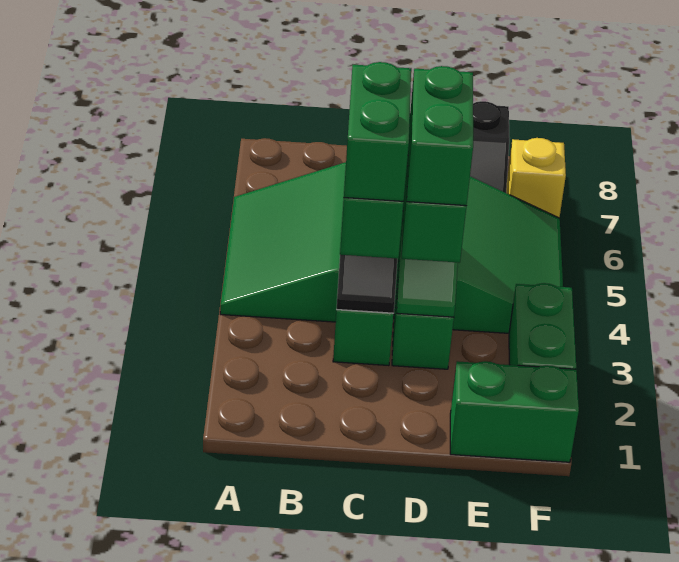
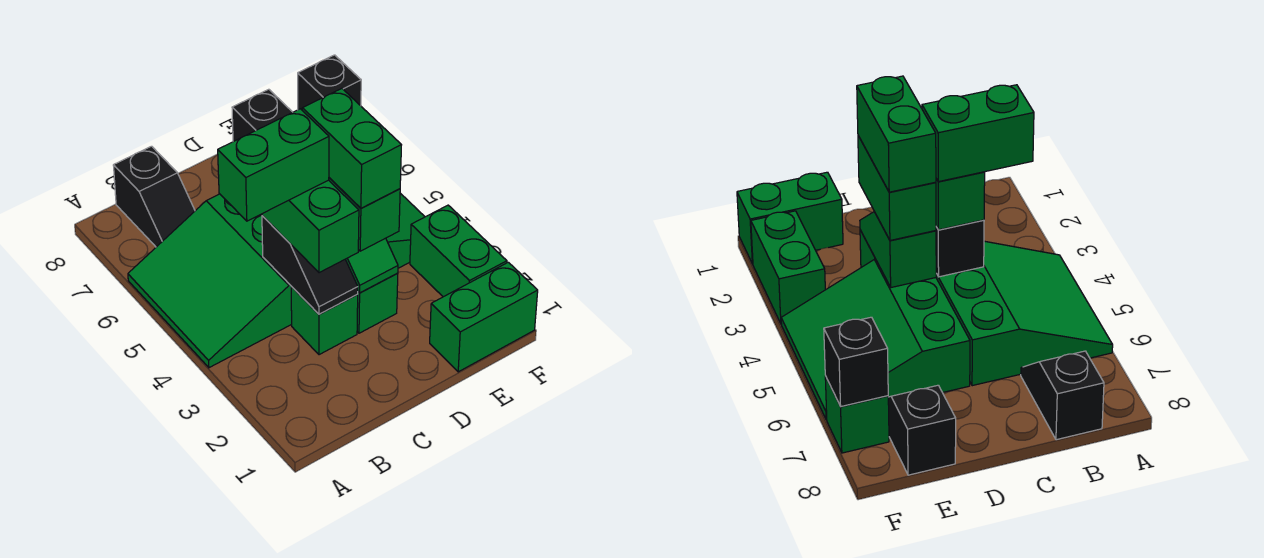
none -> black slope B7:B8 level 1 top 8
green brick C3:C4 level 4 -> green brick B4:C4 level 4
yellow brick F7 level 1 -> green brick F7 level 1
none -> black brick F7 level 2

